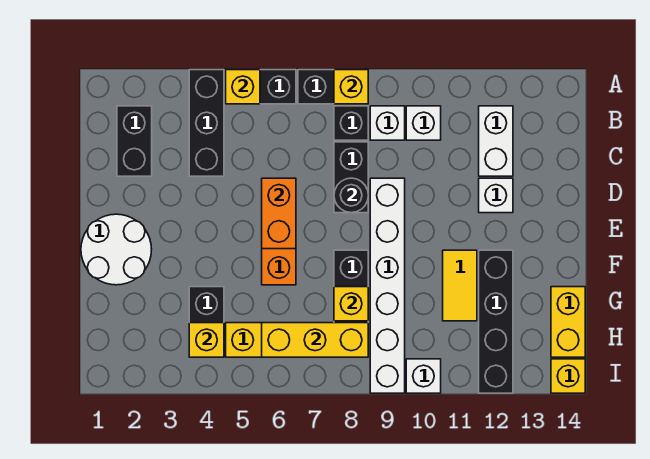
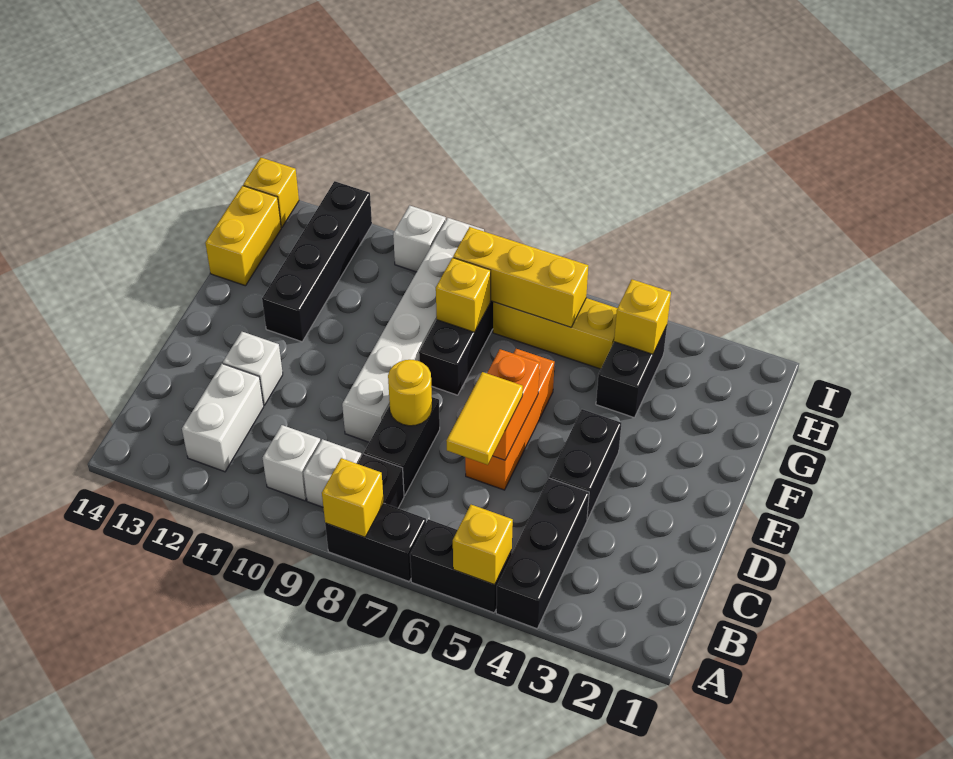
black brick B2:C2 level 1 -> black brick D4:E4 level 1
black round brick D8 level 2 -> yellow round brick D8 level 2
white round brick E1:F2 level 1 -> none
yellow tile F11:G11 level 1 -> yellow tile C6:D6 level 3

